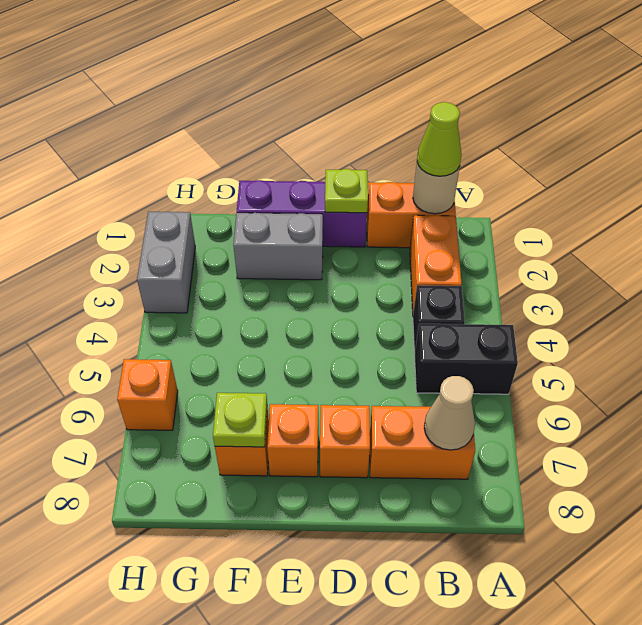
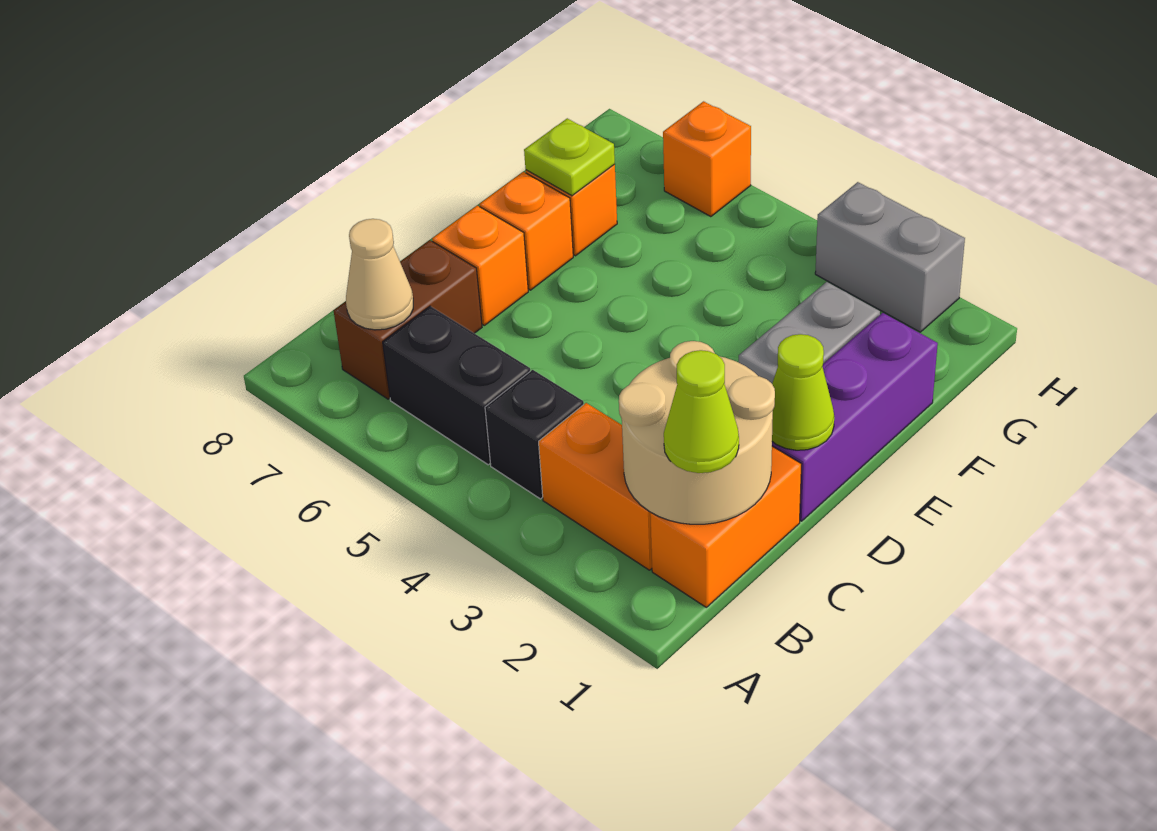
black brick A5:B5 level 1 -> black brick B5:B6 level 1
tan round brick B1 level 2 -> tan round brick B1:C2 level 2
orange brick B7:C7 level 1 -> brown brick B7:C7 level 1
lime plate D1 level 2 -> lime cone D1 level 2

